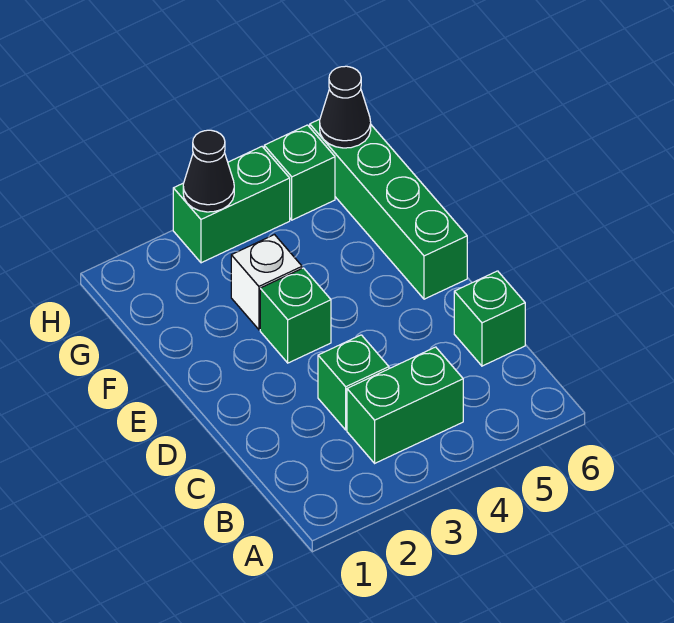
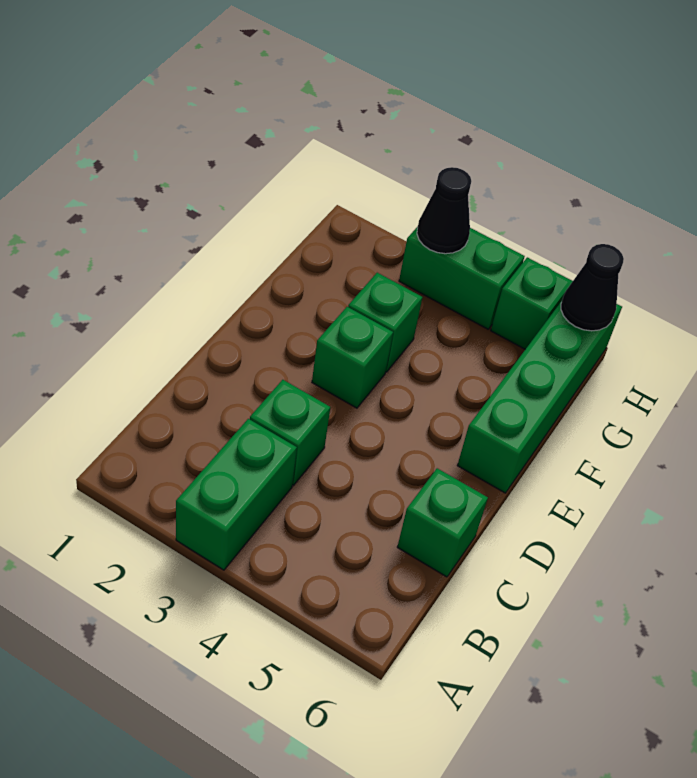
green brick B3:B4 level 1 -> green brick A3:B3 level 1
white brick F3 level 1 -> green brick F3 level 1

